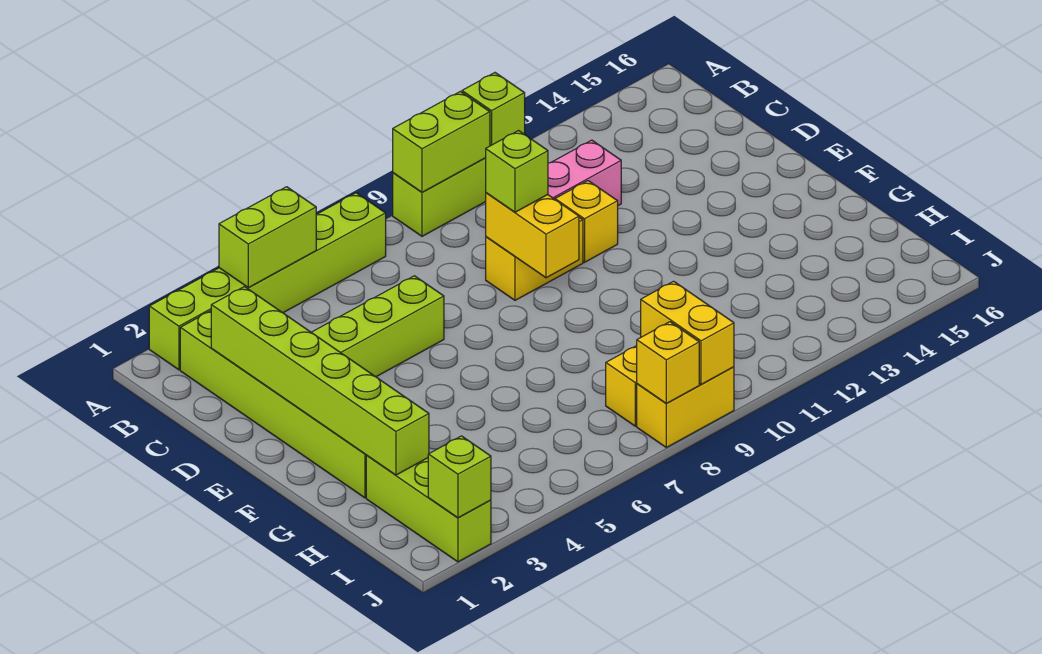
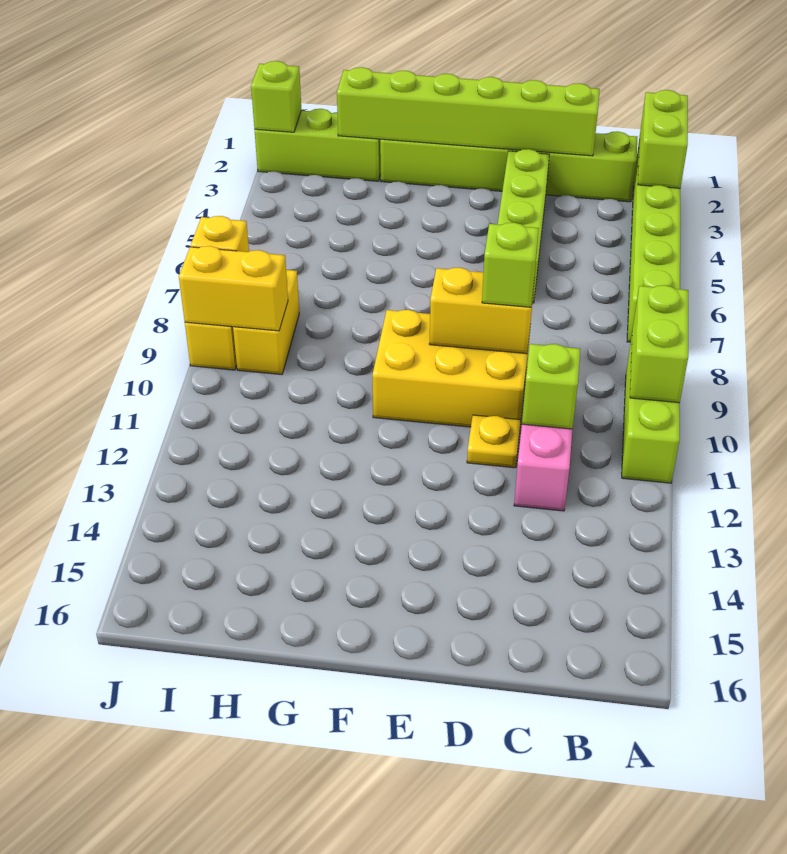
lime brick A4:A5 level 2 -> lime brick A2:A3 level 2
lime brick A11 level 2 -> lime brick C11 level 2
yellow brick D9:D10 level 1 -> yellow brick D9:F10 level 1
yellow brick D11 level 1 -> yellow plate D11 level 1

